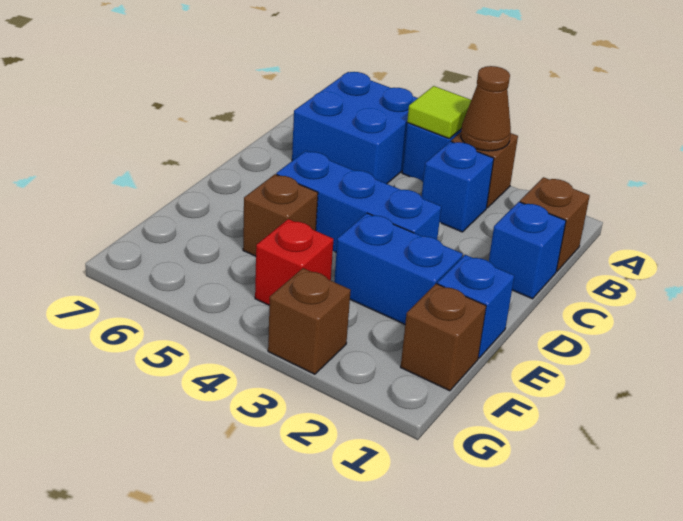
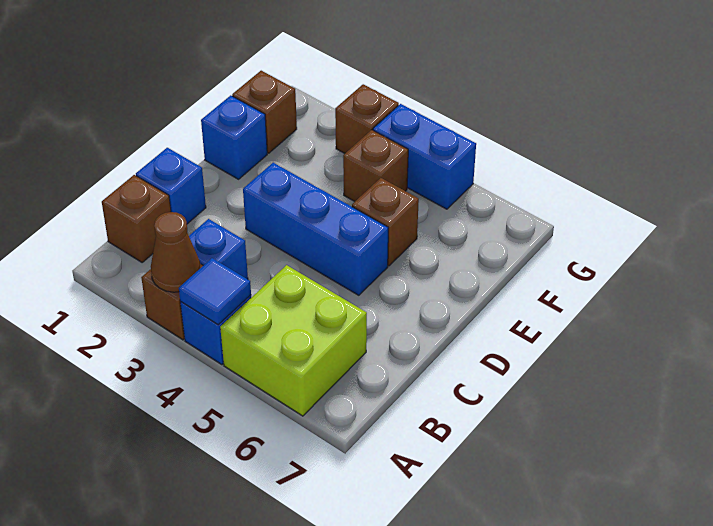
lime tile A4 level 2 -> blue tile A4 level 2
blue brick A5:B6 level 1 -> lime brick A5:B6 level 1
blue brick E2:E3 level 1 -> blue brick G4:G5 level 1
red brick F4 level 1 -> brown brick F4 level 1

